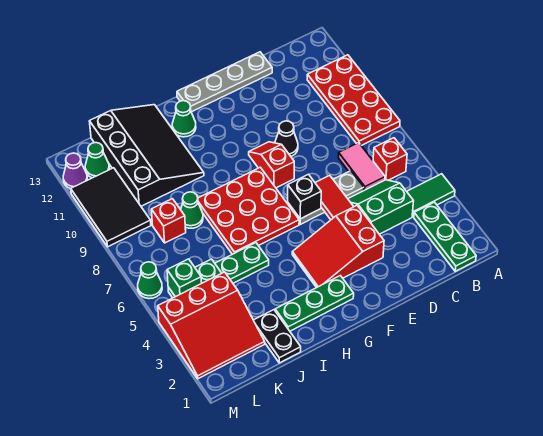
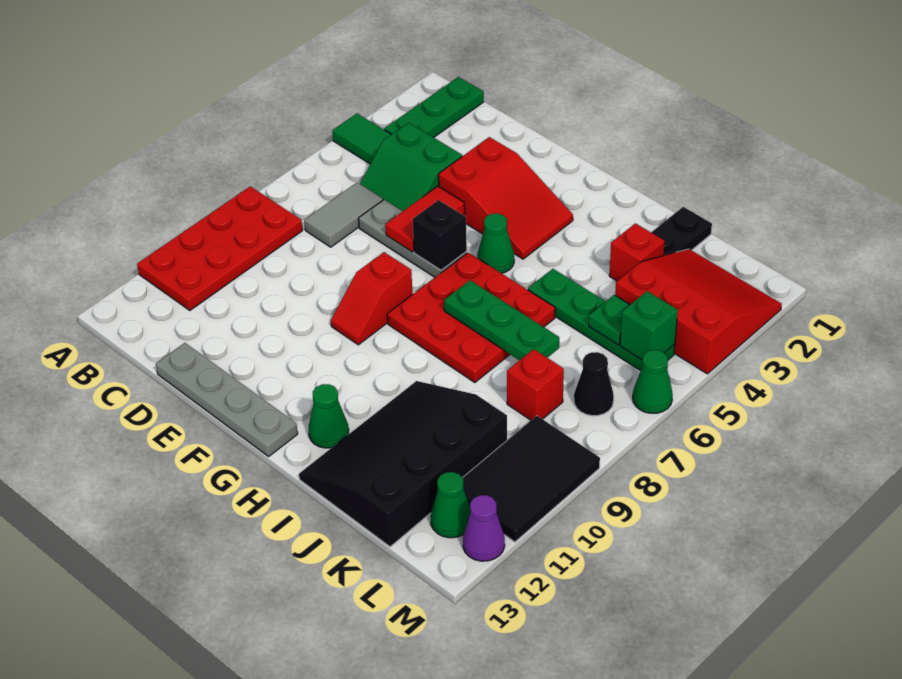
red brick B6 level 1 -> red brick J3 level 1
pink tile C6:C7 level 1 -> grey tile C6:C7 level 1
black cone E9 level 1 -> black cone L7 level 1
green plate G2:I2 level 1 -> green plate H7:J7 level 2
green cone J8 level 1 -> green cone G5 level 1

